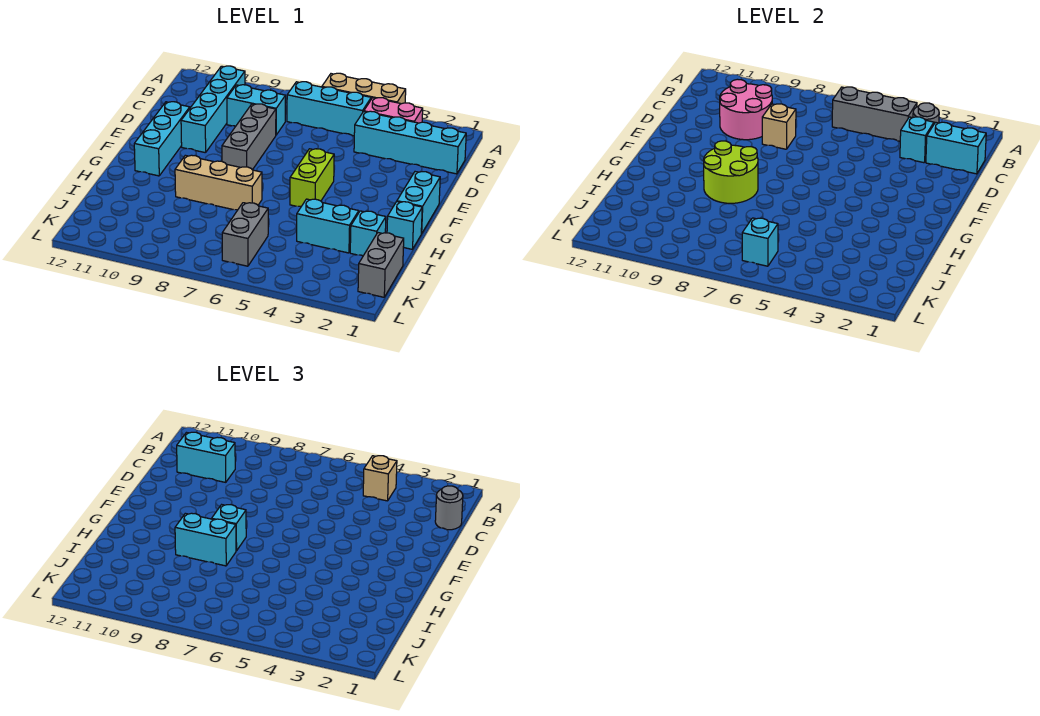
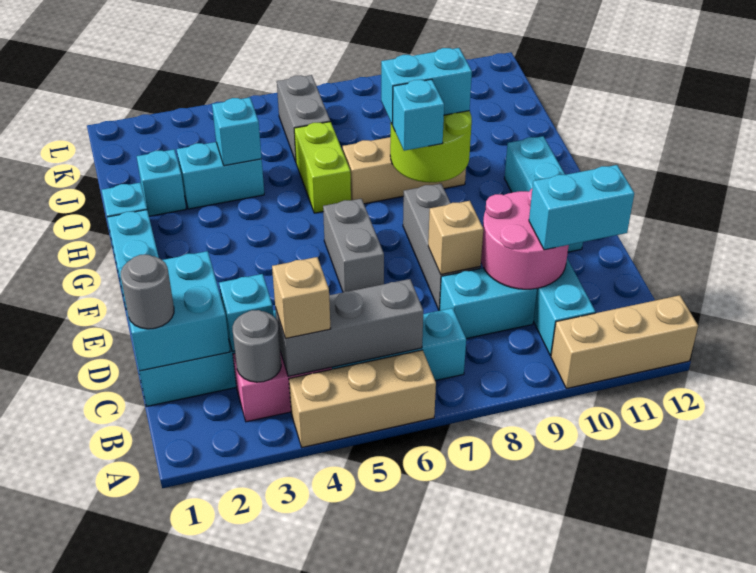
none -> tan brick A10:A12 level 1
cyan brick C1:C2 level 2 -> cyan brick C1:D2 level 2
lime brick F5:G5 level 1 -> lime brick H6:I6 level 1
grey brick J1:K1 level 1 -> grey brick E6:F6 level 1
cyan brick K6 level 2 -> cyan brick I4 level 2

